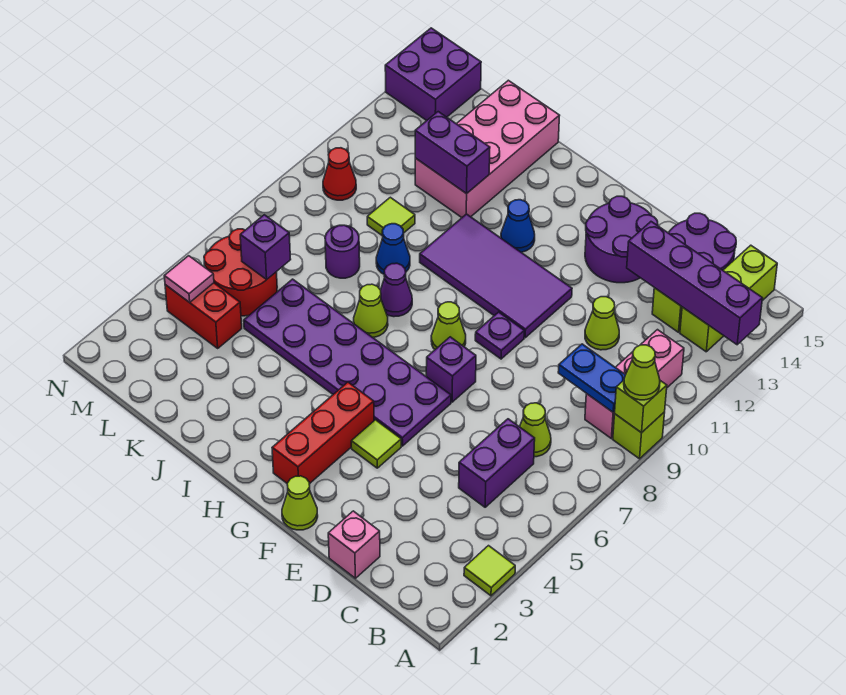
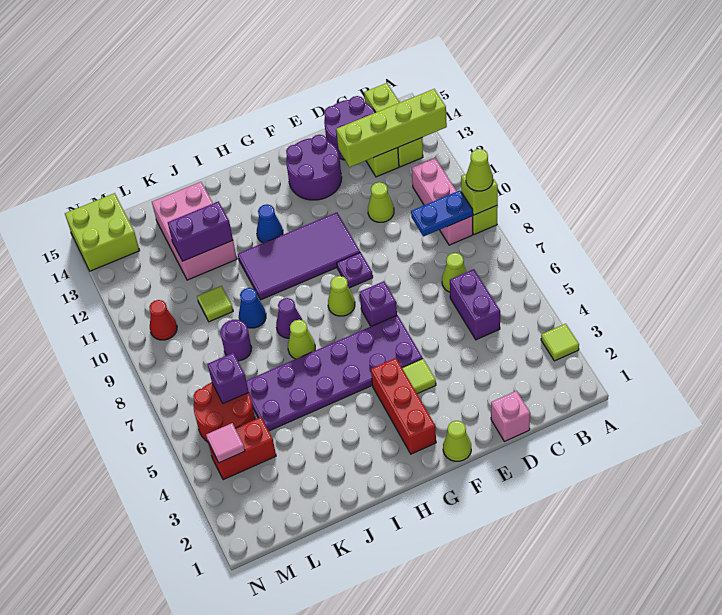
purple brick A13:D13 level 2 -> lime brick A13:D13 level 2
pink brick J12:K15 level 1 -> pink brick J12:K14 level 1
purple brick M14:N15 level 1 -> lime brick M14:N15 level 1

